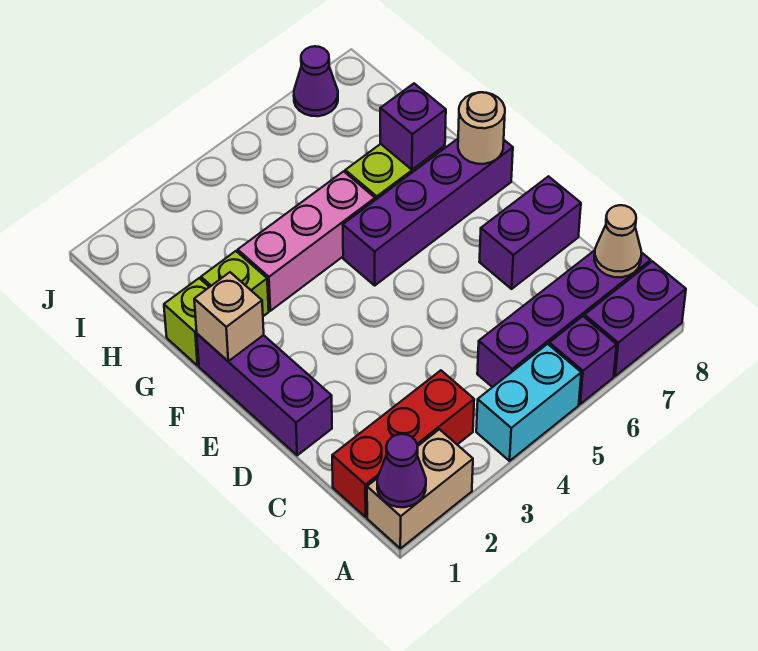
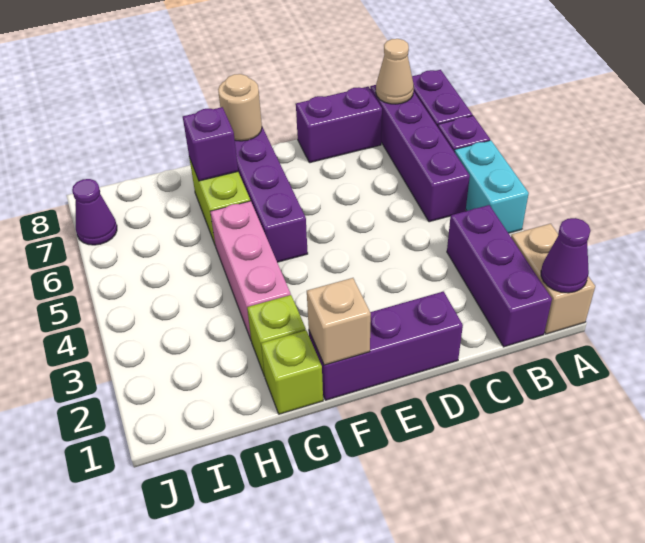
red brick B1:B3 level 1 -> purple brick B1:B3 level 1
purple brick D7:D8 level 1 -> purple brick C8:D8 level 1

